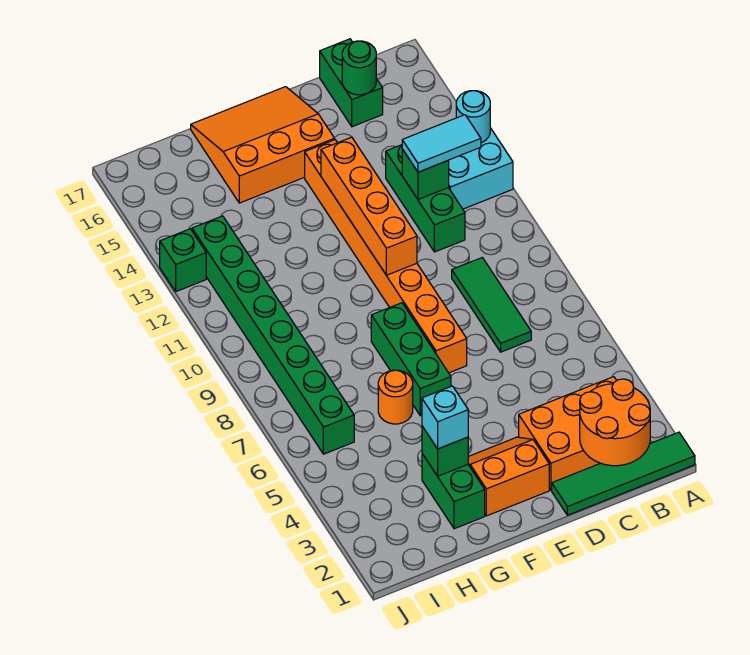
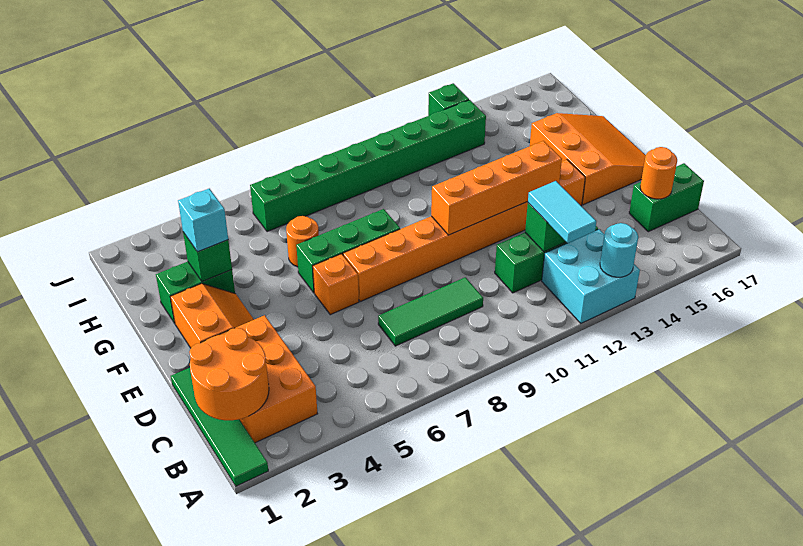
green round brick C16 level 2 -> orange round brick C16 level 2
none -> orange brick E6 level 1

